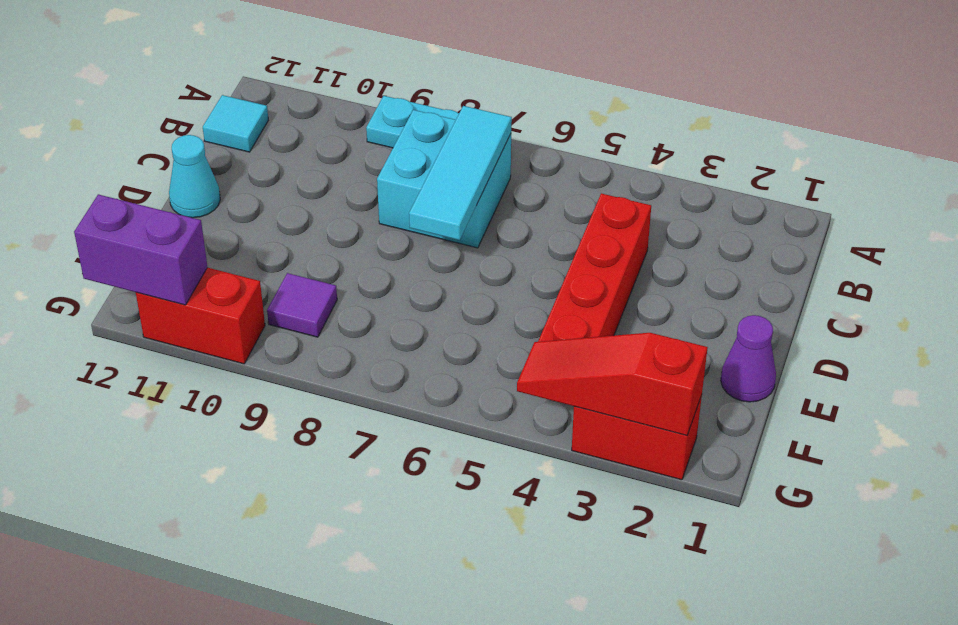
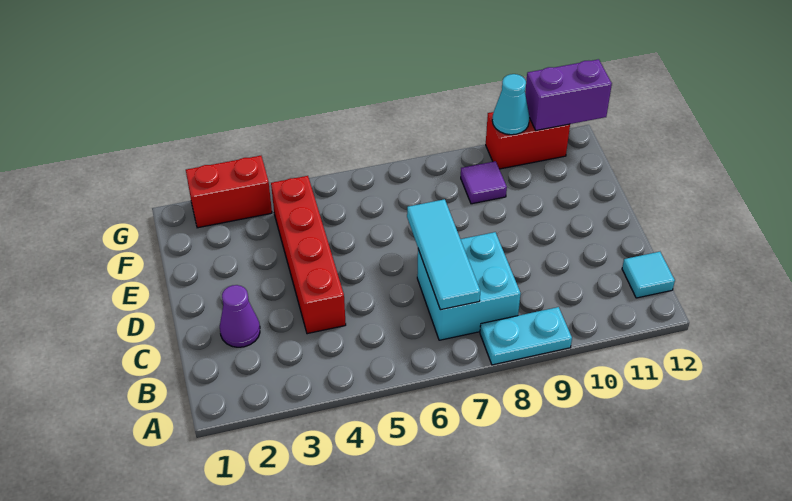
cyan cone D12 level 1 -> cyan cone G10 level 2
purple cone E1 level 1 -> purple cone C2 level 1
red slope G2:G4 level 2 top 2 -> none

